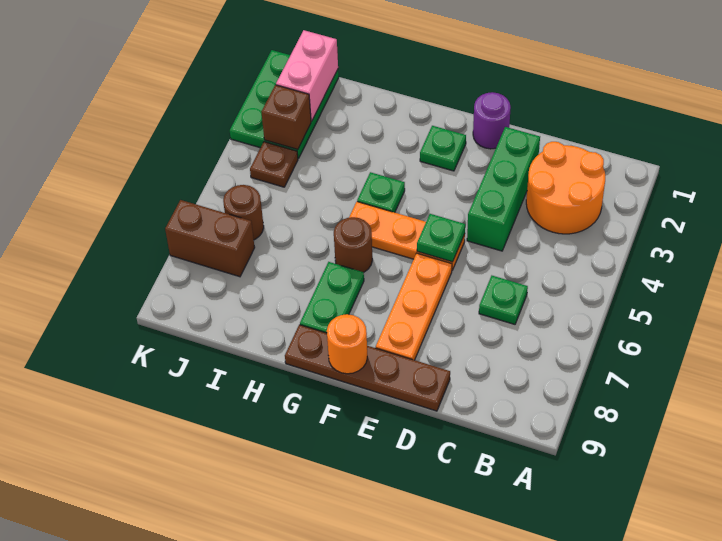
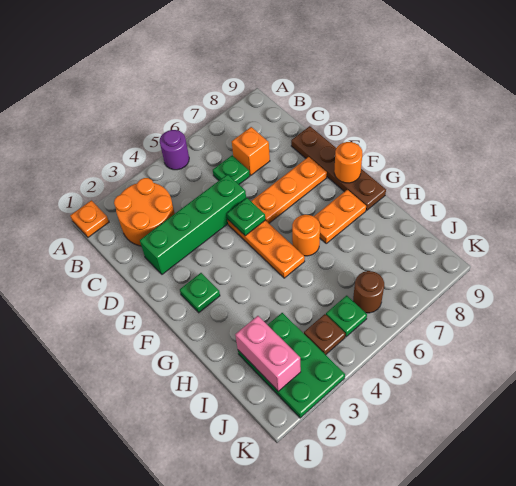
none -> orange plate A1 level 1
none -> orange brick C7 level 1
green brick D2:D4 level 1 -> green brick D2:D5 level 1
purple round brick E1 level 1 -> purple round brick A5 level 1
green plate G4 level 1 -> green plate J5 level 1
brown round brick G6 level 1 -> orange round brick G6 level 1
green plate G7:G8 level 1 -> orange plate G7:G8 level 1
green plate J1:K3 level 1 -> green plate I2:K3 level 1
pink brick J1:J2 level 2 -> pink brick I2:J2 level 2
brown brick J3 level 2 -> none
brown brick J7:K7 level 1 -> none

